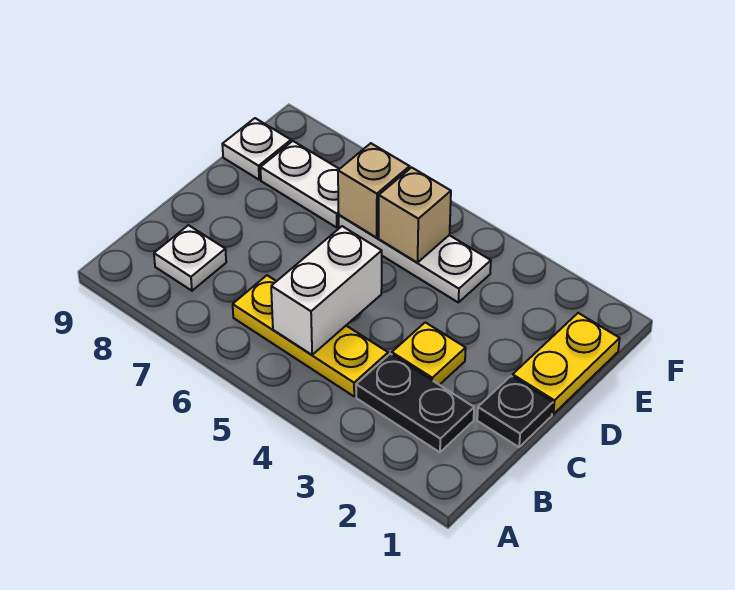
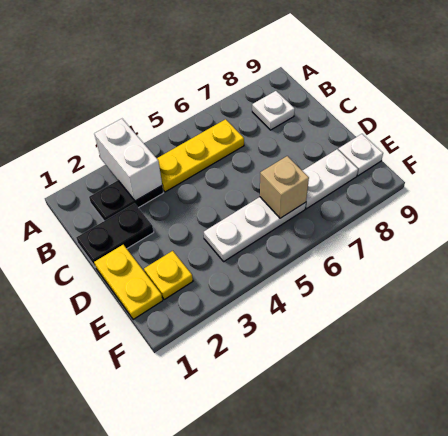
white brick B5:C5 level 2 -> white brick A3:B3 level 2
black plate C1 level 1 -> black plate C1:C2 level 1
yellow plate C3 level 1 -> yellow plate E2 level 1
tan brick E5 level 2 -> none

